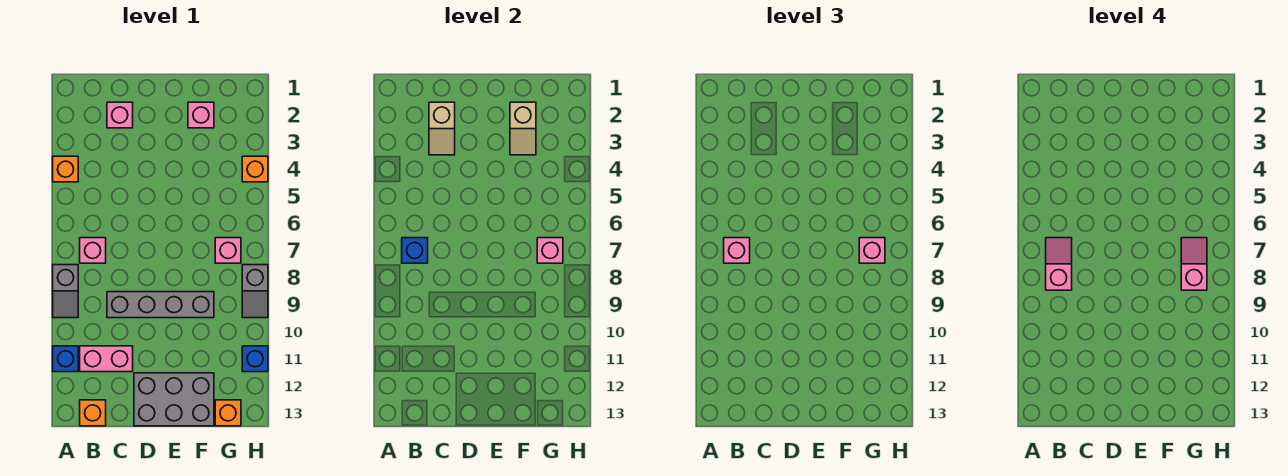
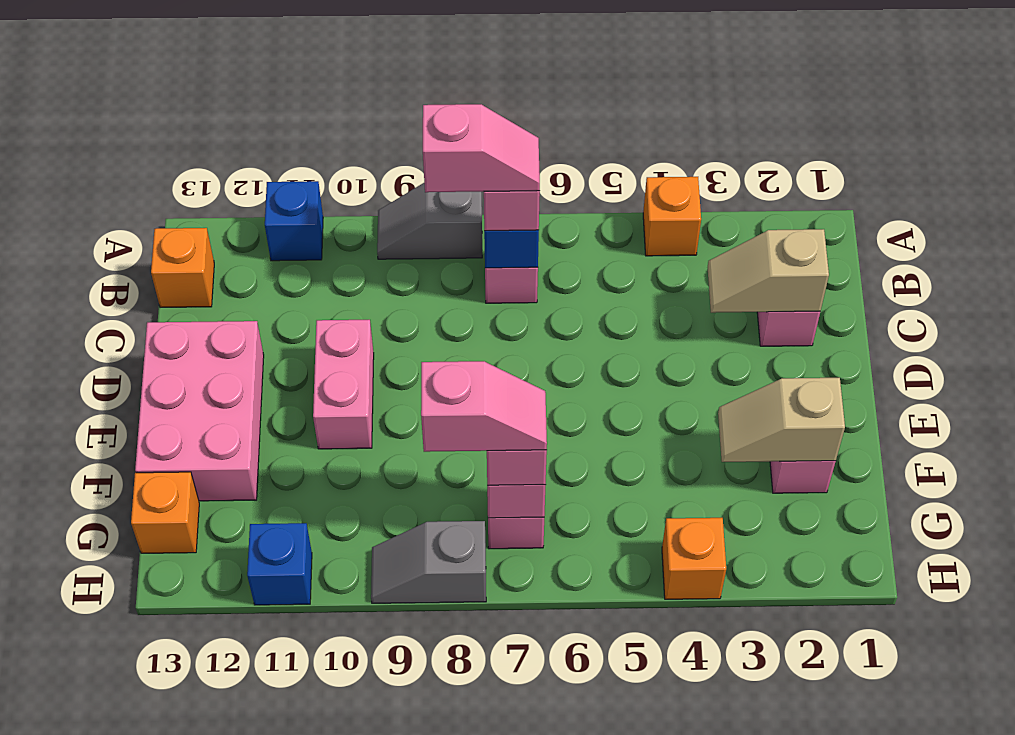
pink brick B11:C11 level 1 -> pink brick D10:E10 level 1
grey brick C9:F9 level 1 -> none
grey brick D12:F13 level 1 -> pink brick D12:F13 level 1

